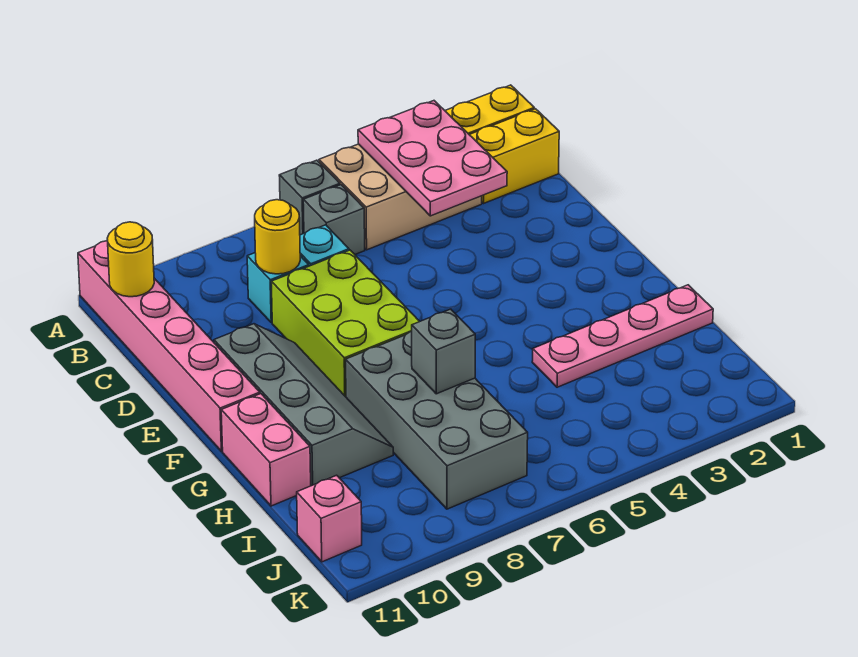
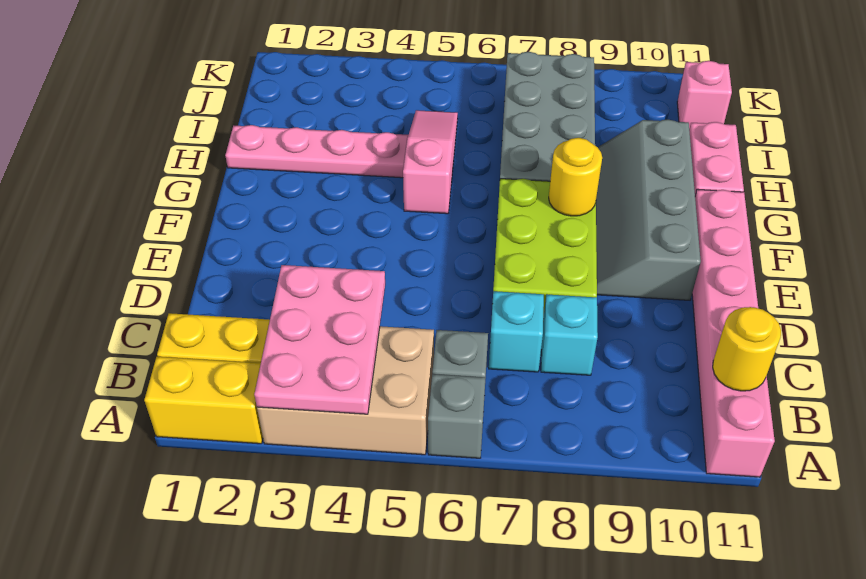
yellow round brick C8 level 2 -> yellow round brick F8 level 2
none -> pink slope G5:I5 level 1 top G
grey brick H7 level 2 -> none

